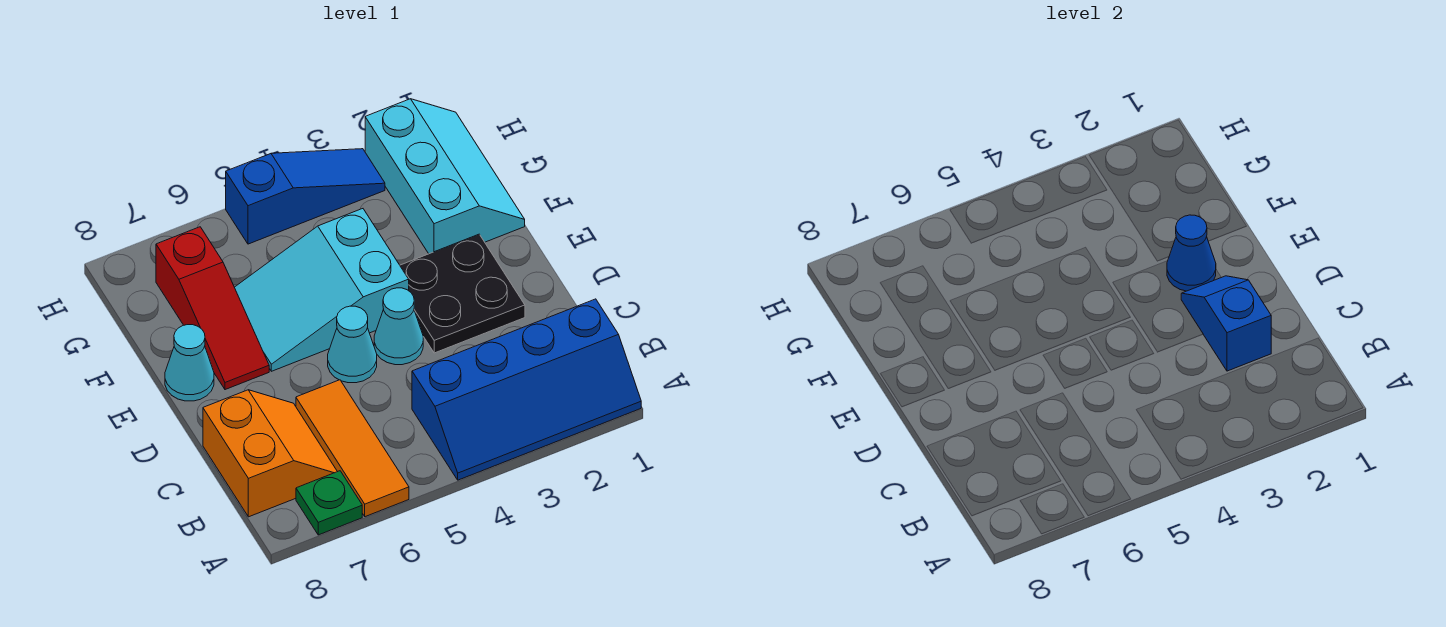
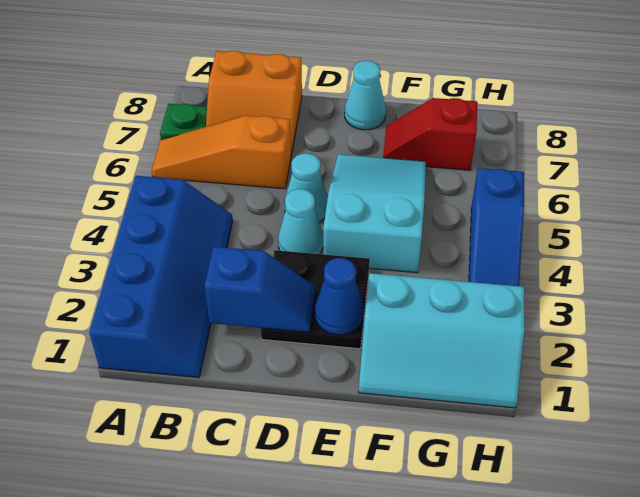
blue slope A1:B4 level 1 top B -> blue slope A1:B4 level 1 top A
orange tile A6:C6 level 1 -> orange slope A6:C6 level 1 top C
red slope E7:G7 level 1 top G -> red slope F7:G7 level 1 top G

